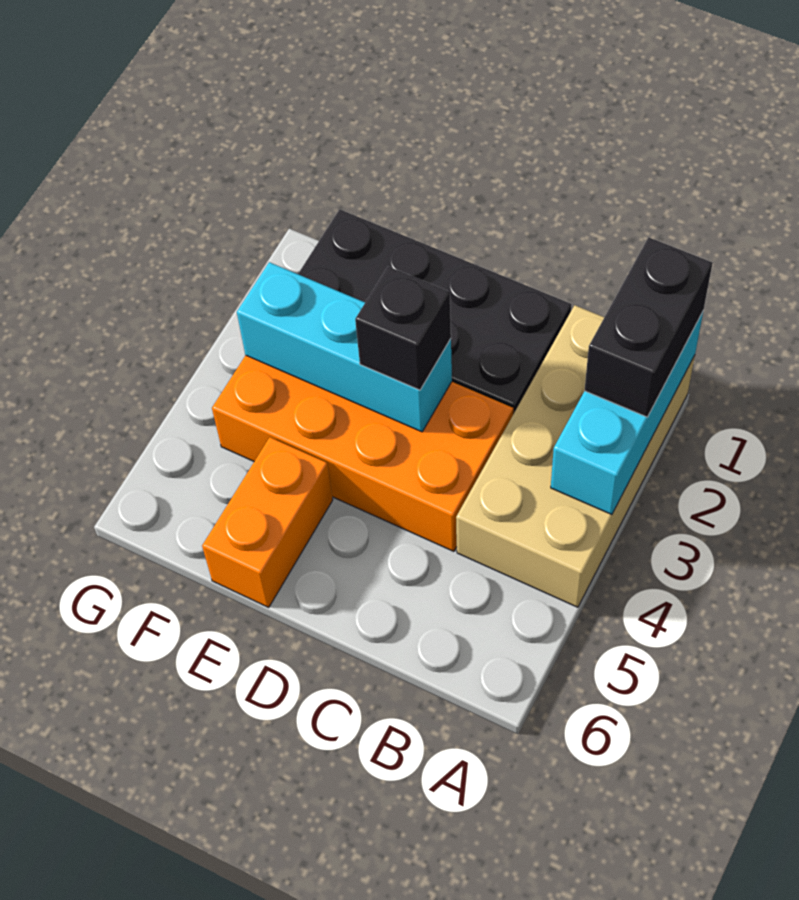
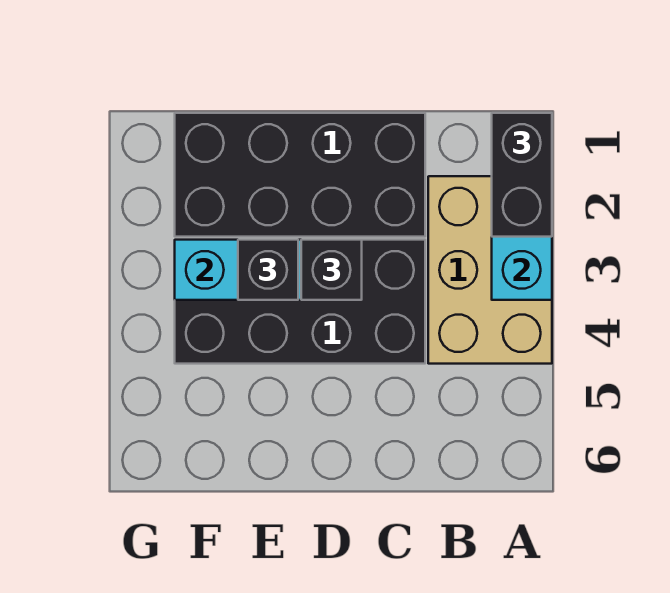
tan brick A1:B4 level 1 -> tan brick A2:B4 level 1
orange brick C3:F4 level 1 -> black brick C3:F4 level 1
none -> black brick E3 level 3
orange brick E5:E6 level 1 -> none

